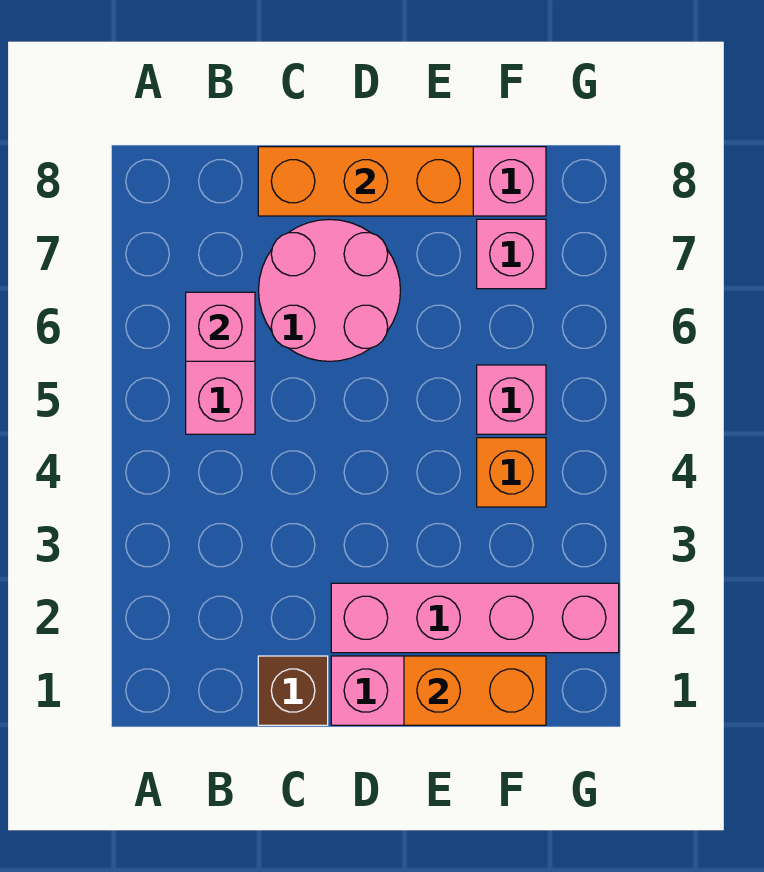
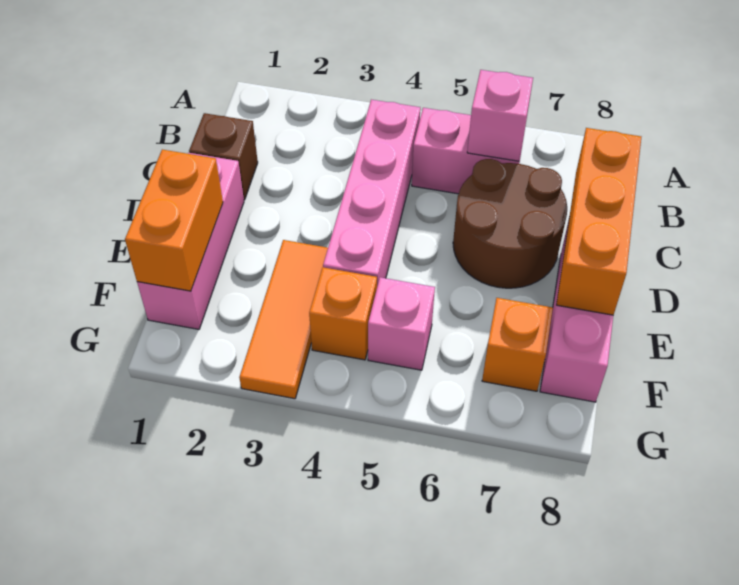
pink round brick C6:D7 level 1 -> brown round brick C6:D7 level 1
pink brick D2:G2 level 1 -> pink brick B4:E4 level 1
none -> orange tile E3:G3 level 1
pink brick F7 level 1 -> orange brick F7 level 1

